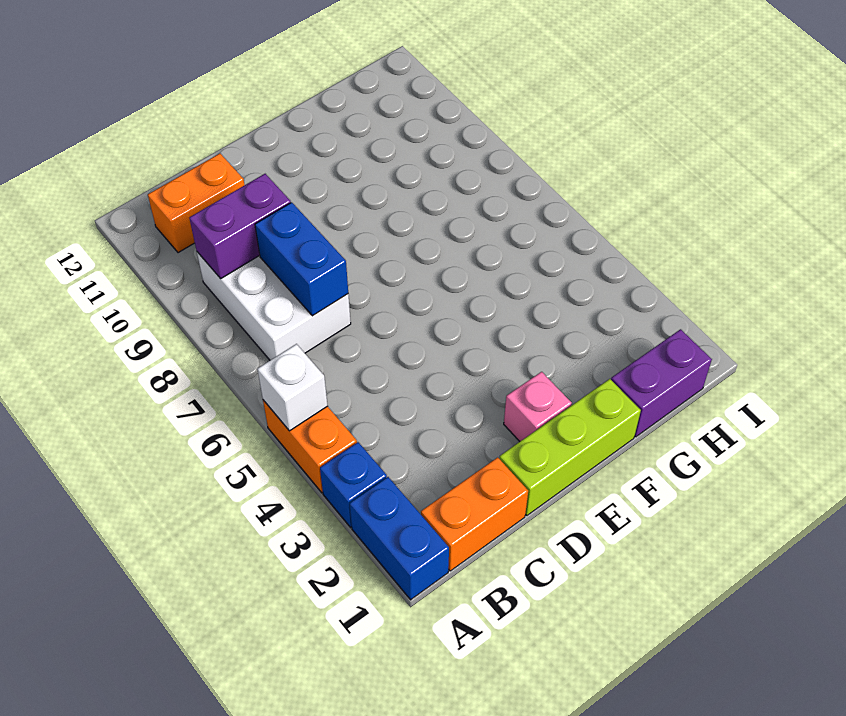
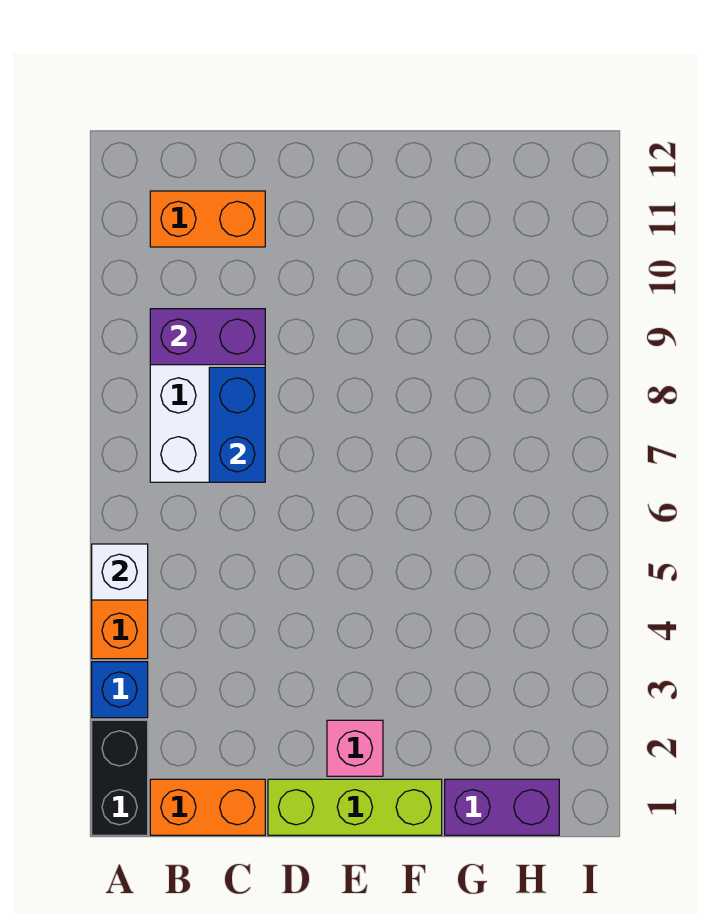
blue brick A1:A2 level 1 -> black brick A1:A2 level 1

